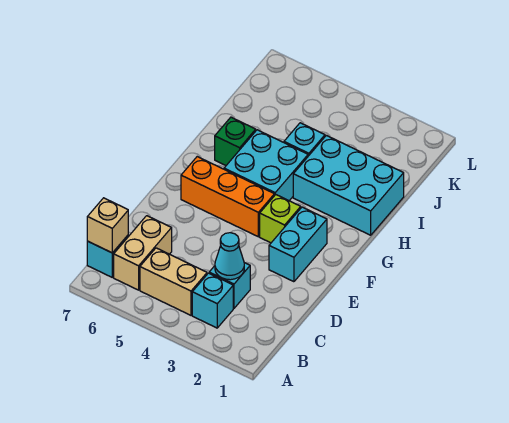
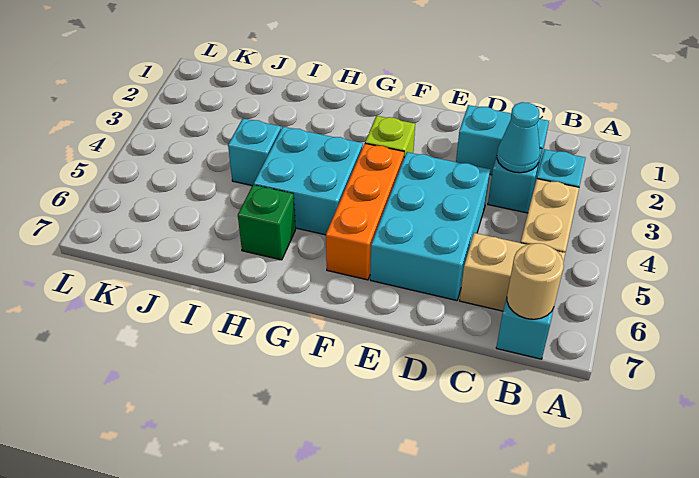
tan brick B7 level 2 -> tan round brick B7 level 2
cyan brick E2:F2 level 1 -> cyan brick C2:D2 level 1
cyan brick H1:I3 level 1 -> cyan brick D4:E6 level 1

